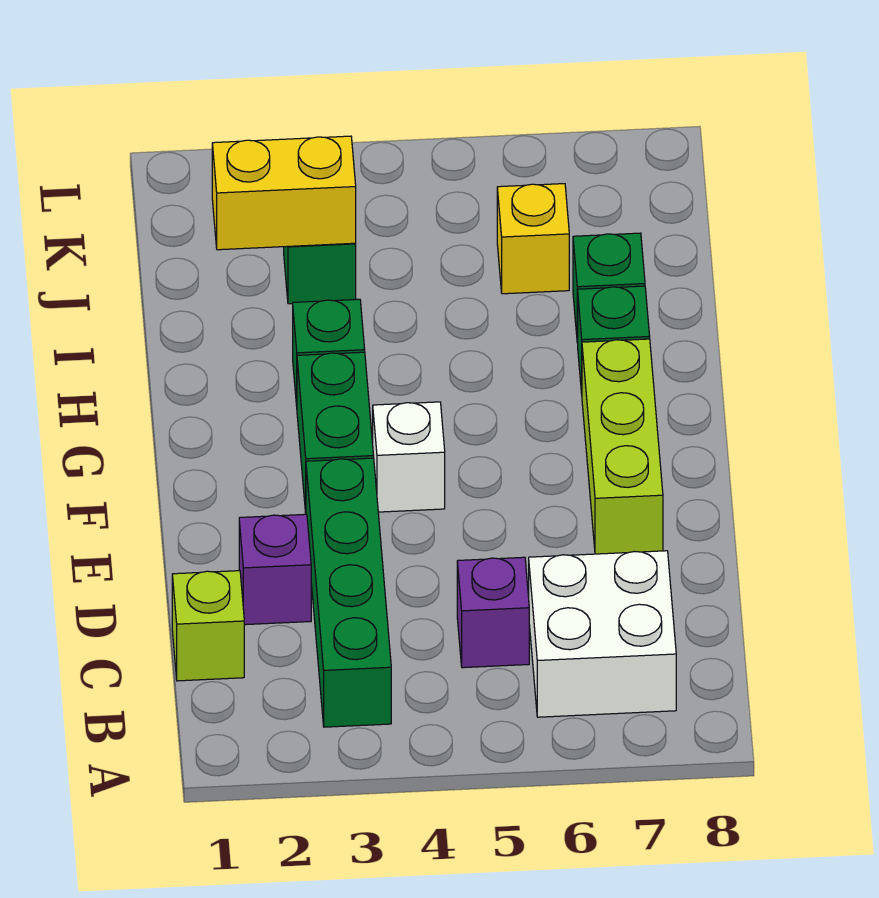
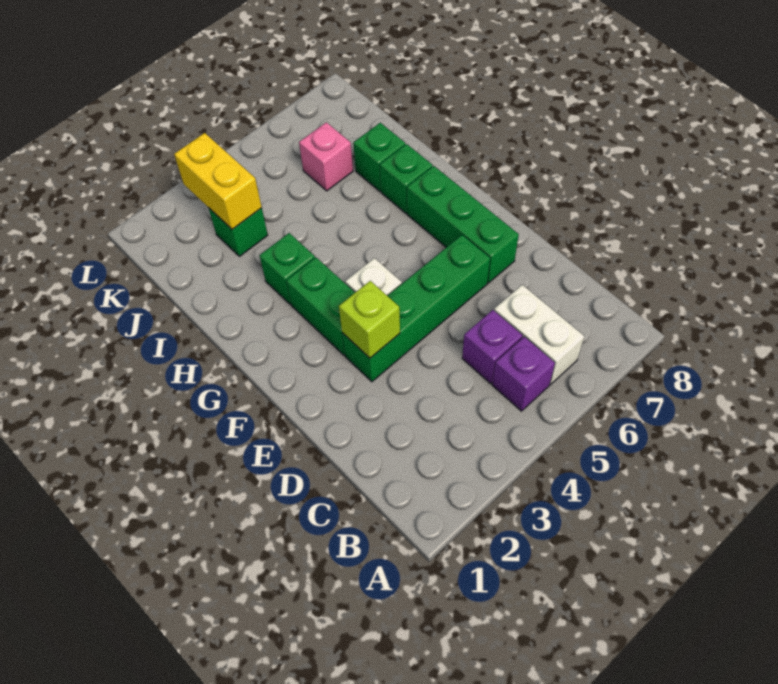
green brick B3:E3 level 1 -> green brick E3:E6 level 1
white brick B6:C7 level 1 -> white brick B6:C6 level 1
lime brick C1 level 1 -> lime brick E3 level 2
purple brick D2 level 1 -> purple brick B5 level 1
lime brick E7:G7 level 1 -> green brick E7:G7 level 1
yellow brick J2:J3 level 2 -> yellow brick J3:K3 level 2
yellow brick J6 level 1 -> pink brick J6 level 1

